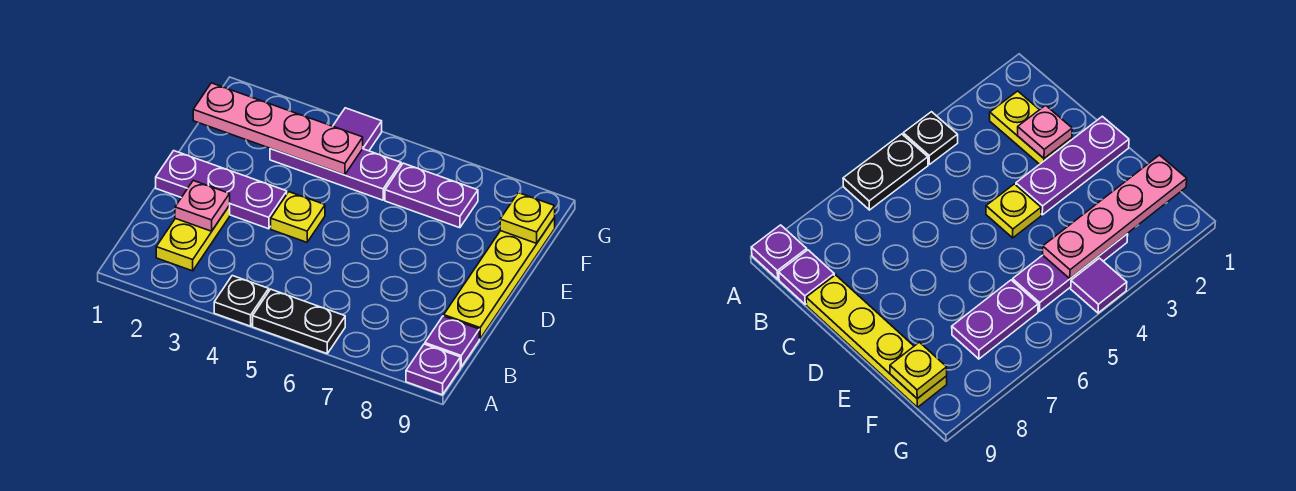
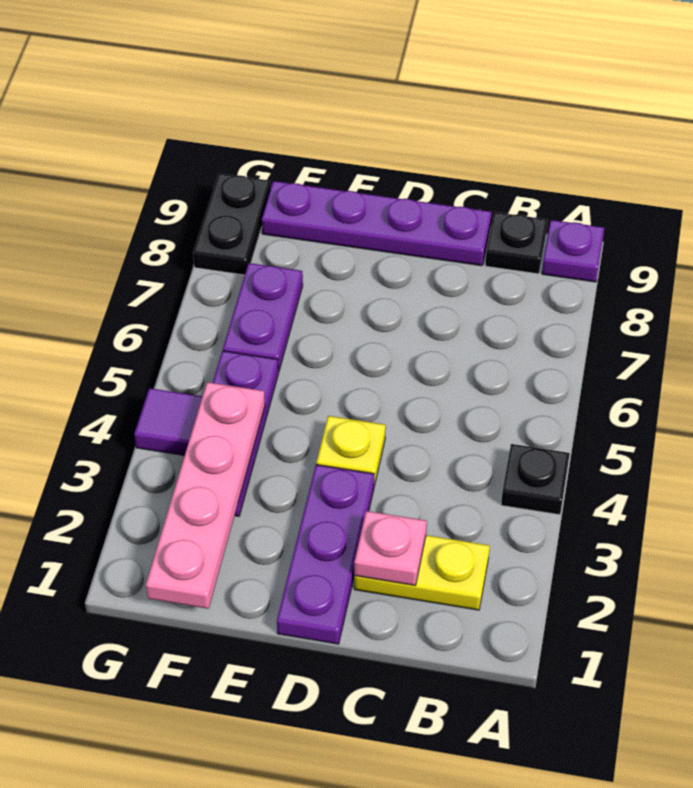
black plate A5:A6 level 1 -> black plate G8:G9 level 1
purple plate B9 level 1 -> black plate B9 level 1
yellow plate C9:F9 level 1 -> purple plate C9:F9 level 1
yellow plate F9 level 2 -> none

